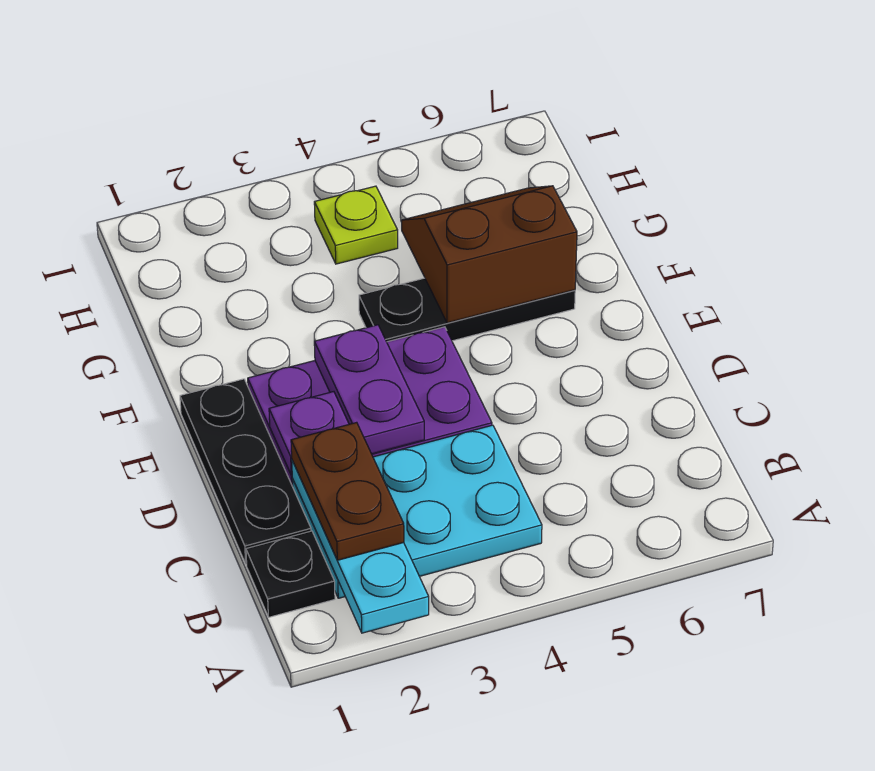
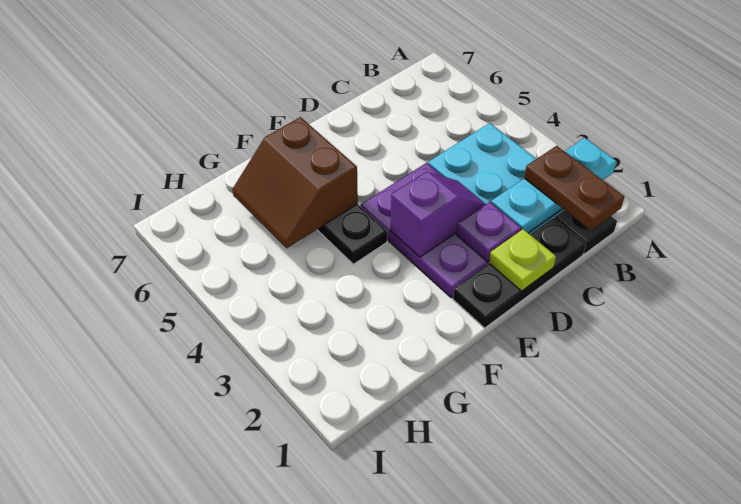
brown plate B2:C2 level 3 -> brown plate B1:B2 level 3
purple plate D3:E3 level 2 -> purple slope D3:E3 level 2 top E
lime plate H4 level 1 -> lime plate D1 level 2

